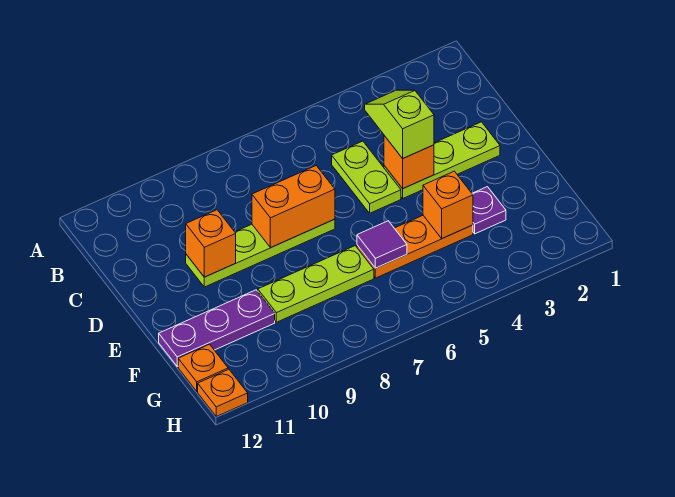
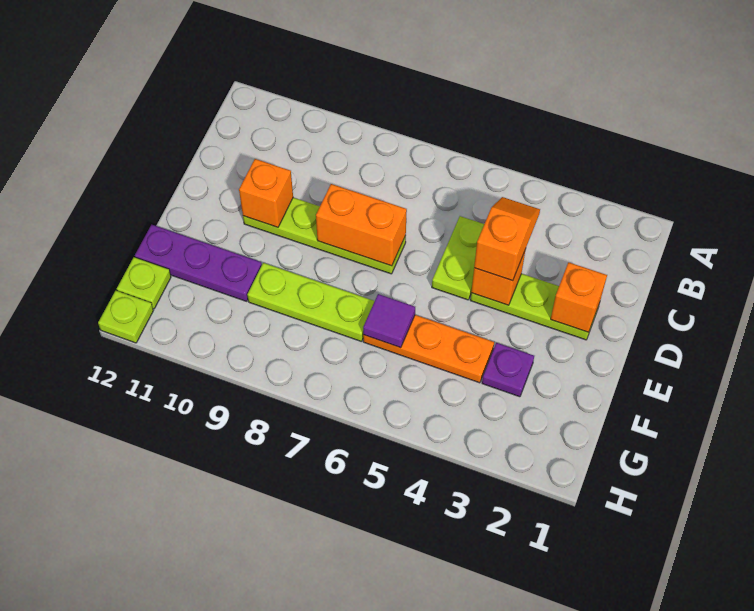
lime slope C4:D4 level 3 top D -> orange slope C4:D4 level 3 top D
orange brick F4 level 2 -> orange brick D2 level 2
orange plate G12 level 1 -> lime plate G12 level 1
orange plate H12 level 1 -> lime plate H12 level 1

